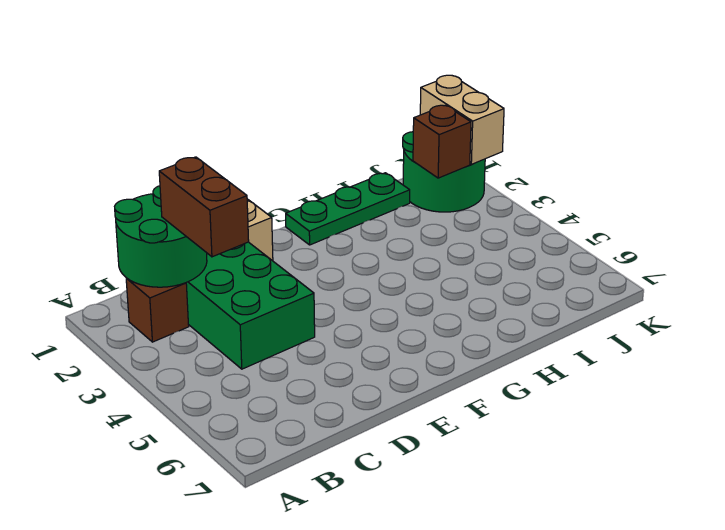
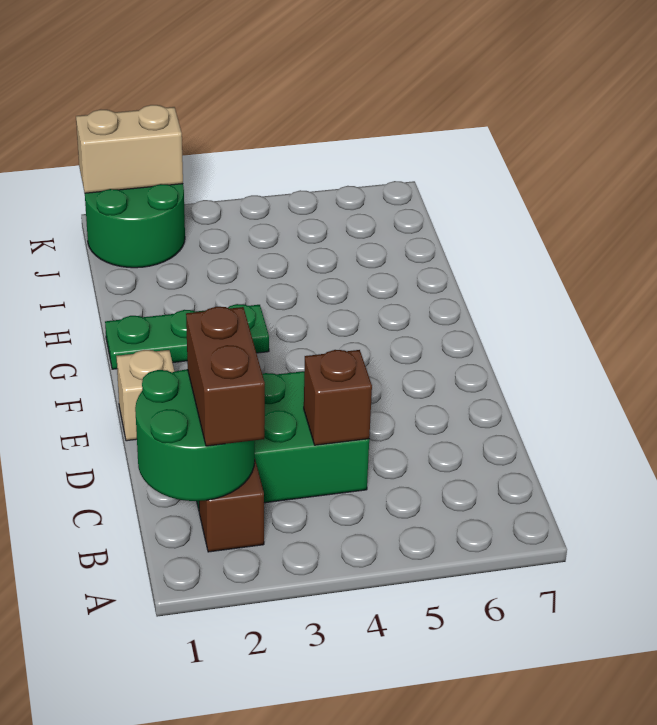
brown brick C2:C3 level 3 -> brown brick B2:C2 level 3
green plate G1:I1 level 1 -> green plate G1:G3 level 1
brown brick J2 level 2 -> brown brick C4 level 2

